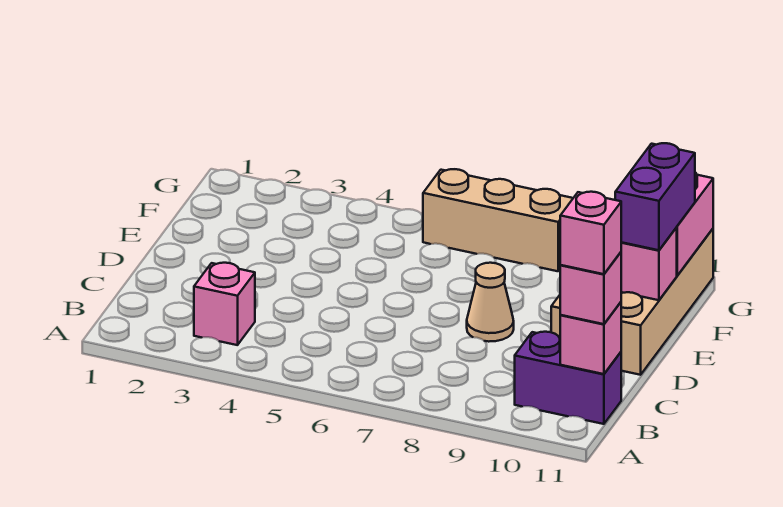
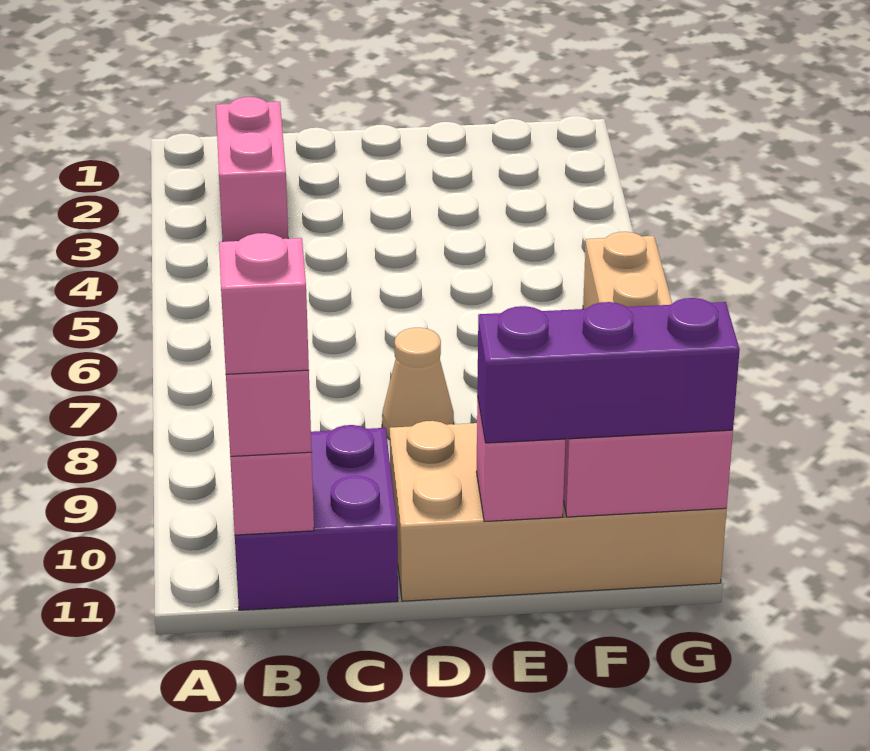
pink brick B3 level 1 -> pink brick B2:B3 level 1
purple brick B10:B11 level 1 -> purple brick B10:C11 level 1
purple brick E11:F11 level 3 -> purple brick E11:G11 level 3

